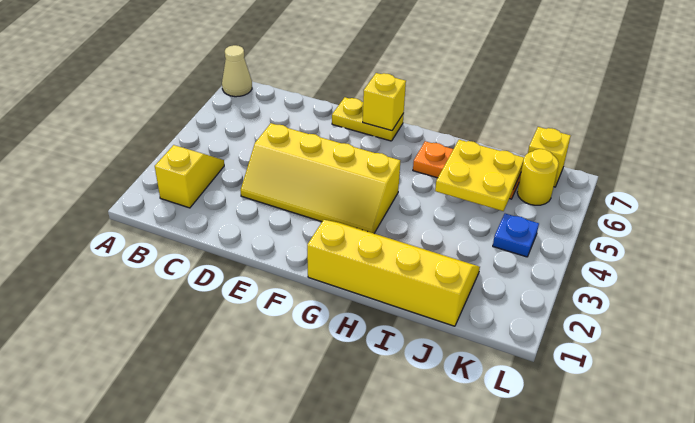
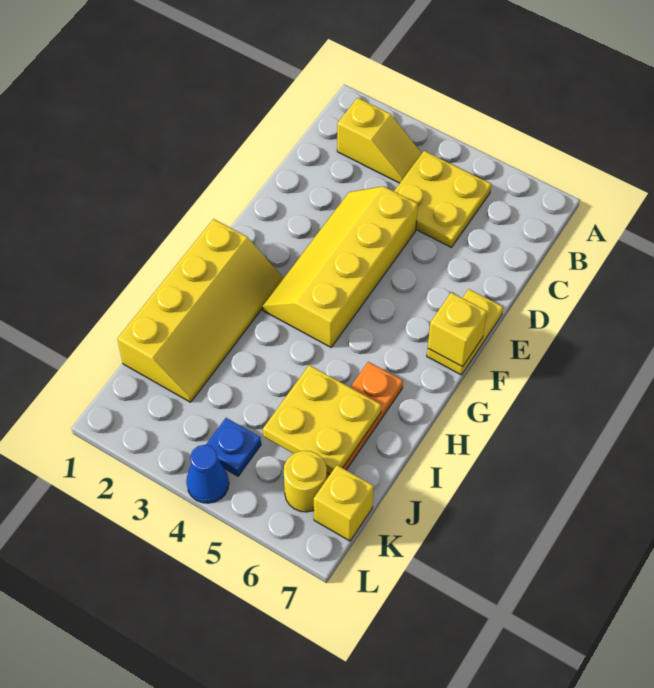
tan cone A7 level 1 -> none
none -> yellow plate B4:C5 level 1
none -> blue cone L4 level 1

